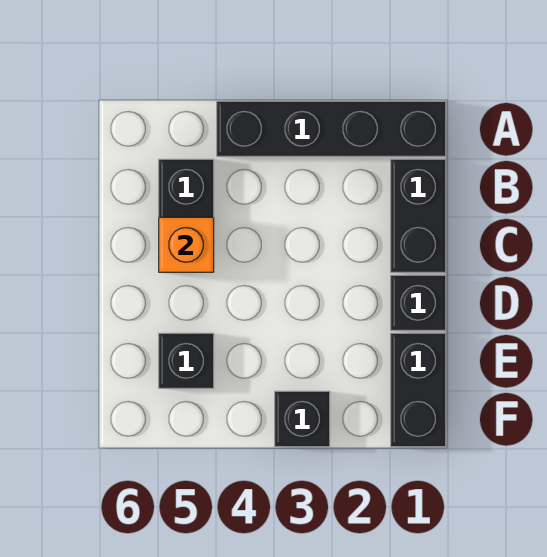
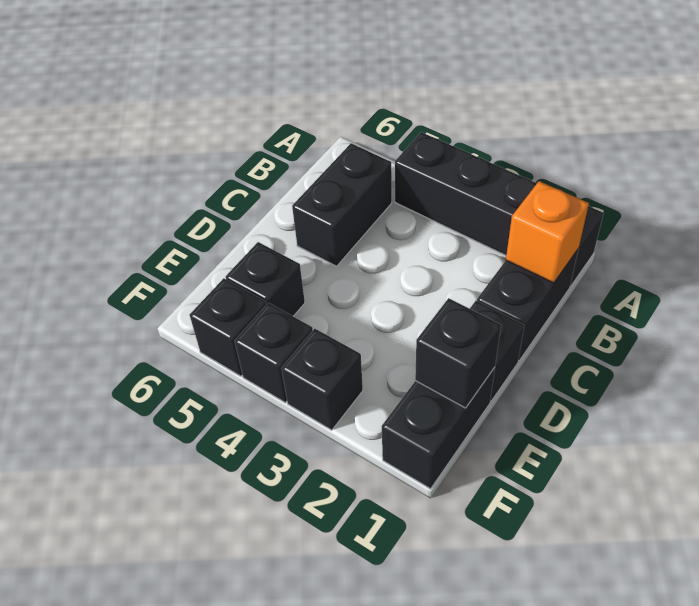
orange brick C5 level 2 -> orange brick B1 level 2
none -> black brick E1 level 2
none -> black brick F4 level 1
none -> black brick F5 level 1

